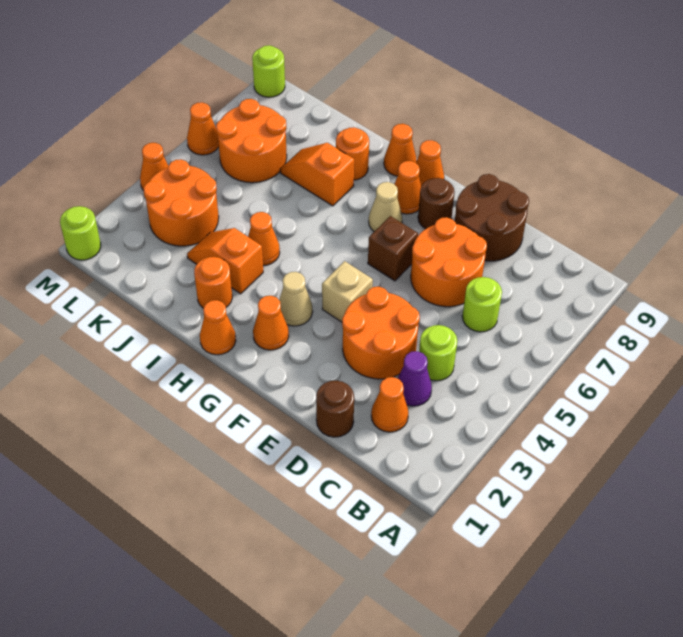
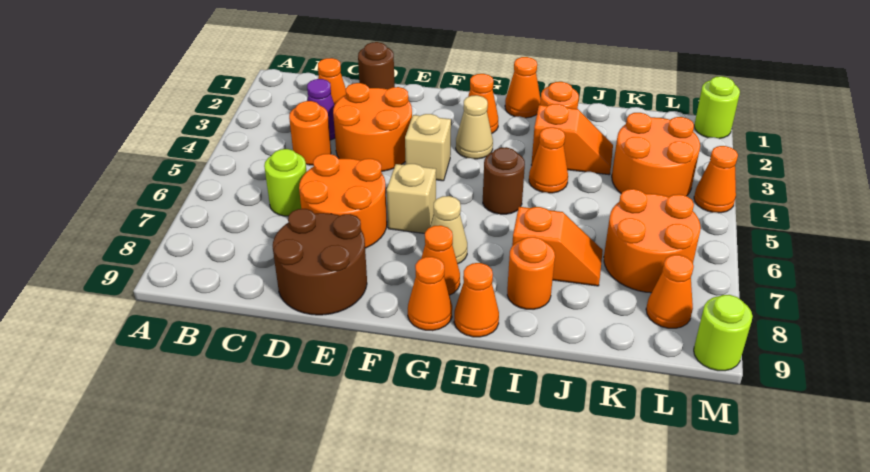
lime round brick C4 level 1 -> orange round brick C4 level 1
brown brick F6 level 1 -> tan brick F6 level 1
brown round brick F8 level 1 -> brown round brick H5 level 1
orange cone M6 level 1 -> orange cone L8 level 1

